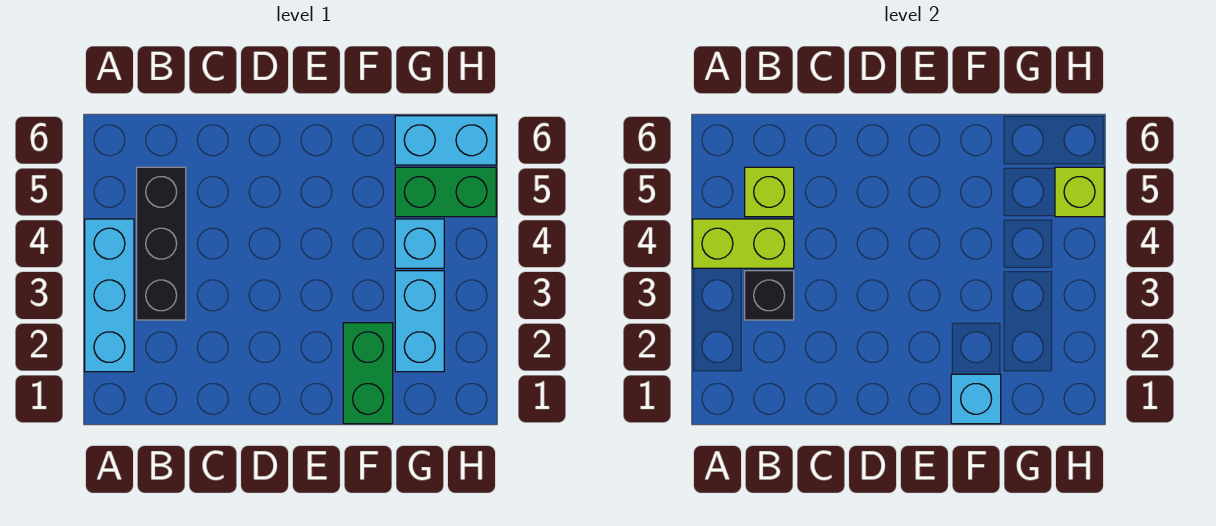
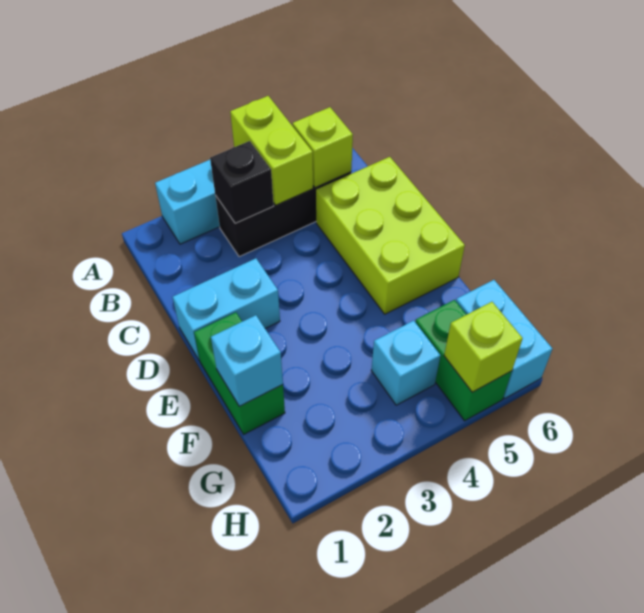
none -> lime brick C5:E6 level 1
green brick F1:F2 level 1 -> green brick E1:F1 level 1
cyan brick G2:G3 level 1 -> cyan brick D1:D2 level 1

